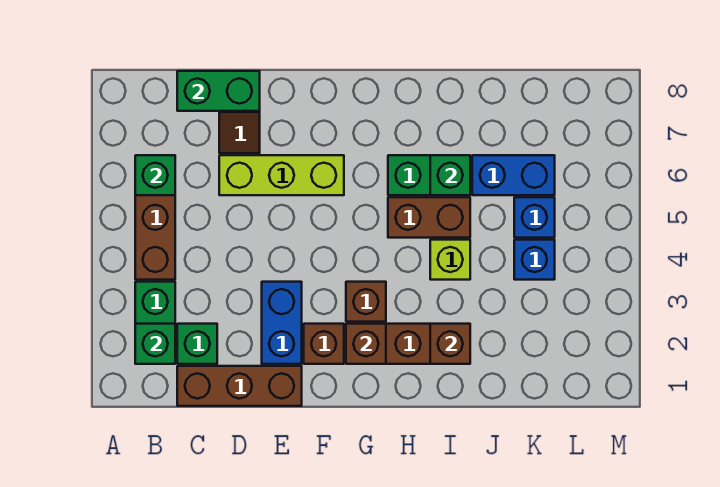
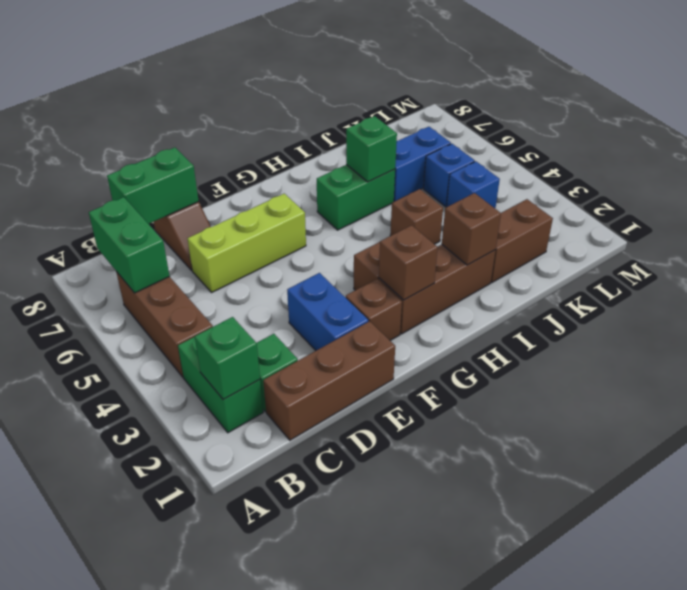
green brick B6 level 2 -> green brick B6:B7 level 2
brown brick H5:I5 level 1 -> brown brick J2:K2 level 1
lime brick I4 level 1 -> brown brick I4 level 1

